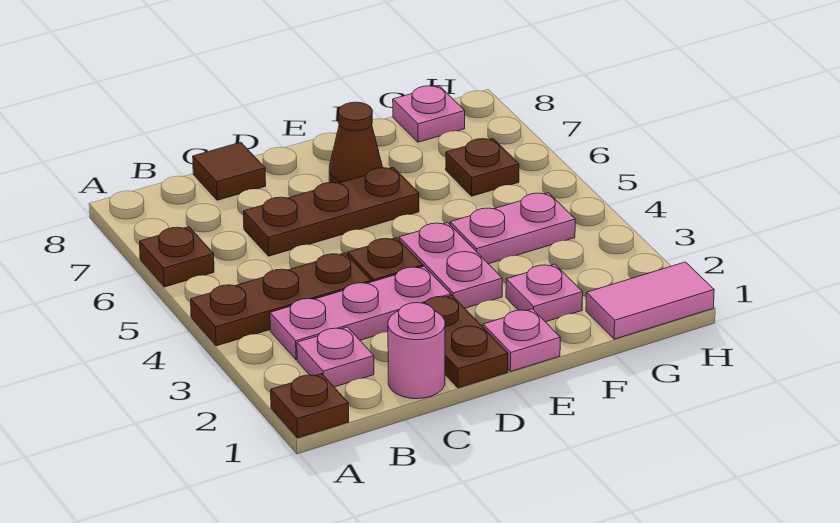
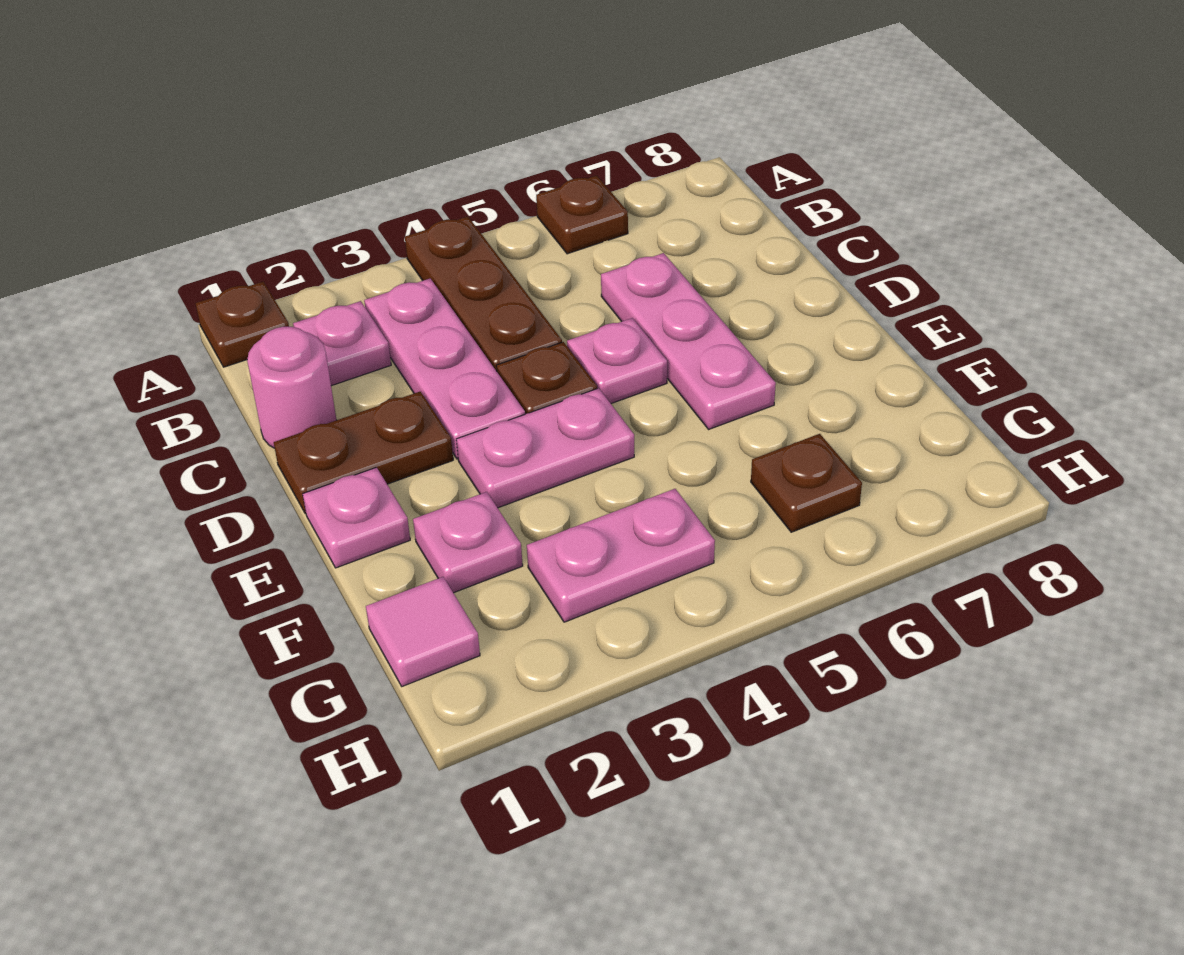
brown plate C6:E6 level 1 -> pink plate C6:E6 level 1
brown tile C8 level 1 -> none
brown cone E7 level 1 -> none
pink plate F4:G4 level 1 -> pink plate G3:G4 level 1
pink tile G1:H1 level 1 -> pink tile G1 level 1
pink plate G8 level 1 -> pink plate D5 level 1

